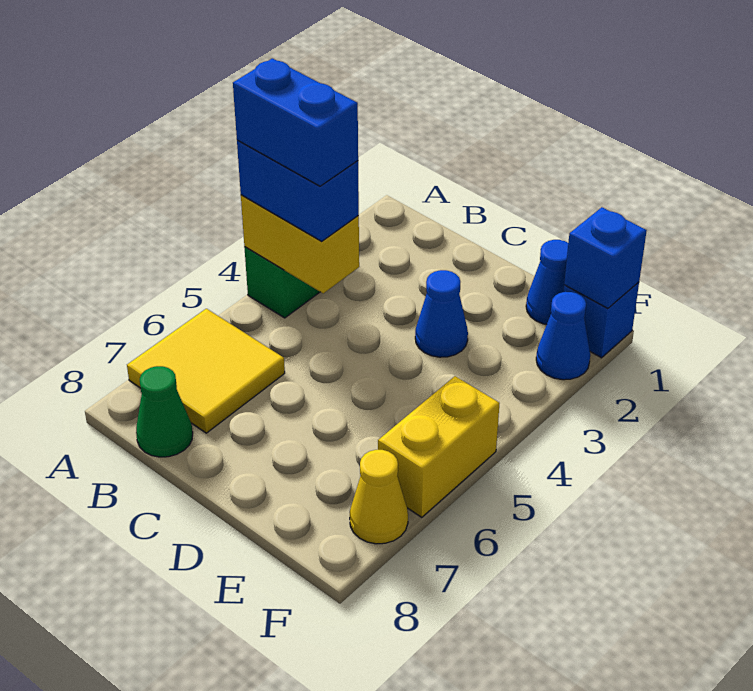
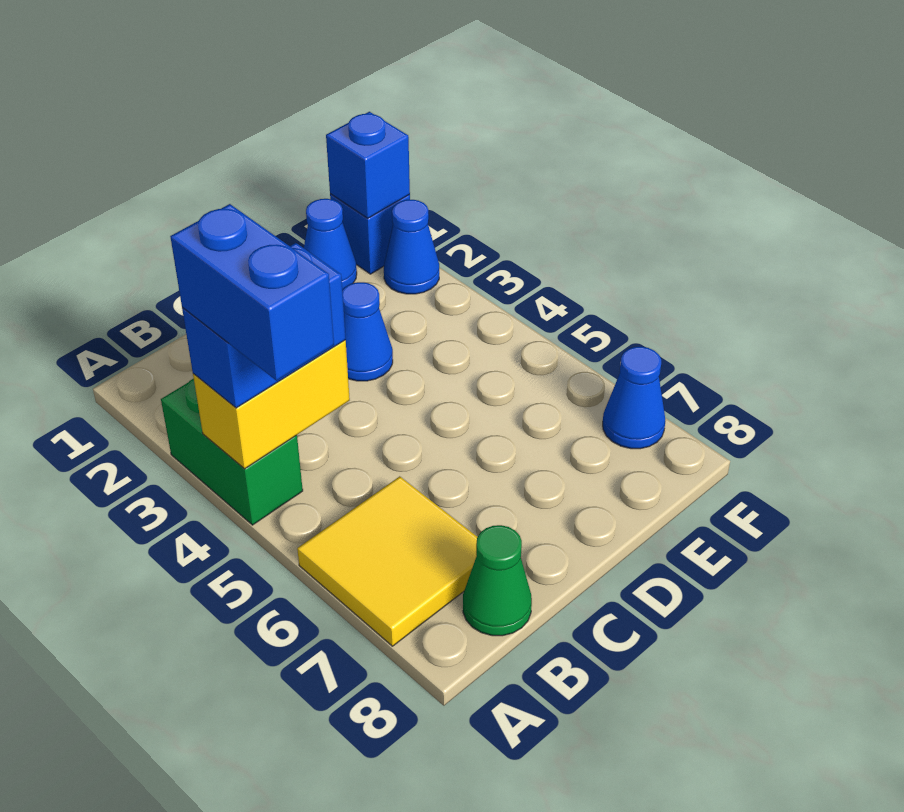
blue brick A4:B4 level 4 -> blue brick A4:A5 level 4
yellow brick F5:F6 level 1 -> none
yellow cone F7 level 1 -> blue cone F7 level 1

